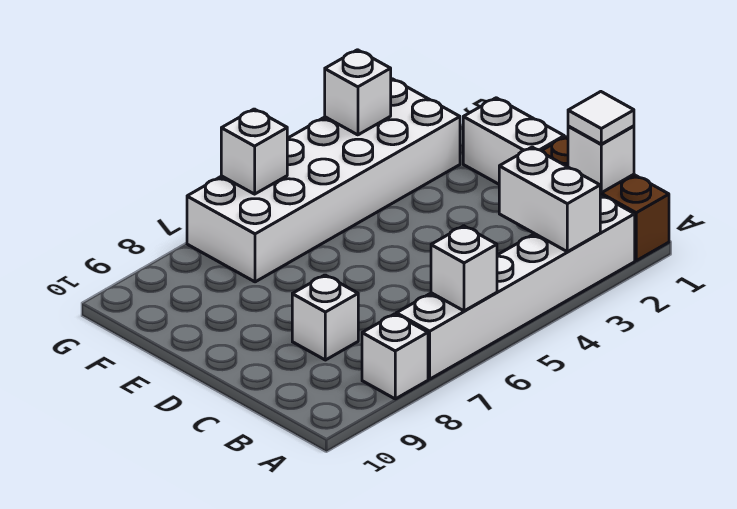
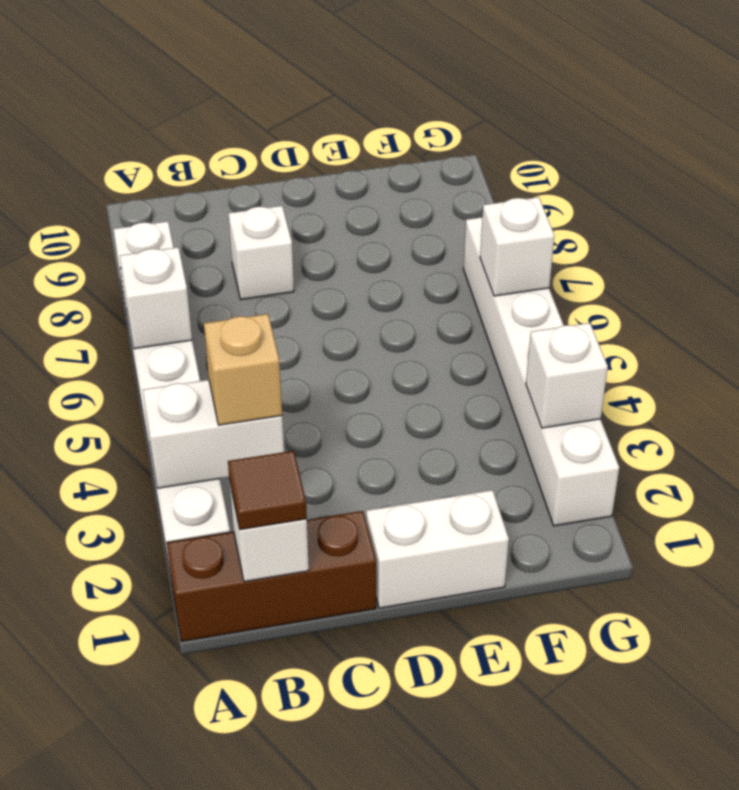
white tile B1 level 3 -> brown tile B1 level 3
none -> tan brick B3 level 3
white brick F2:G7 level 1 -> white brick G2:G7 level 1

